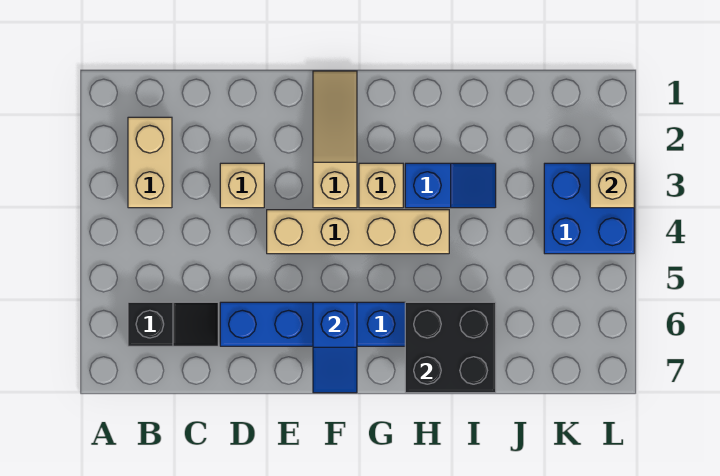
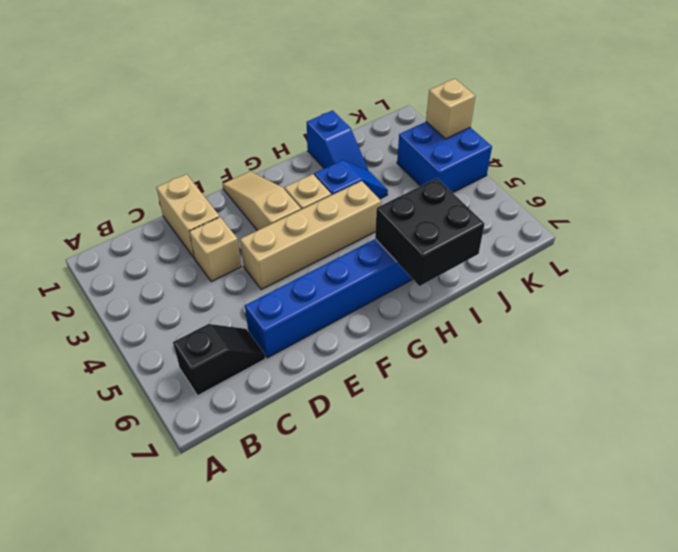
tan brick B2:B3 level 1 -> tan brick D1:D2 level 1
blue slope F6:F7 level 2 top 6 -> blue slope I1:I2 level 1 top 1

